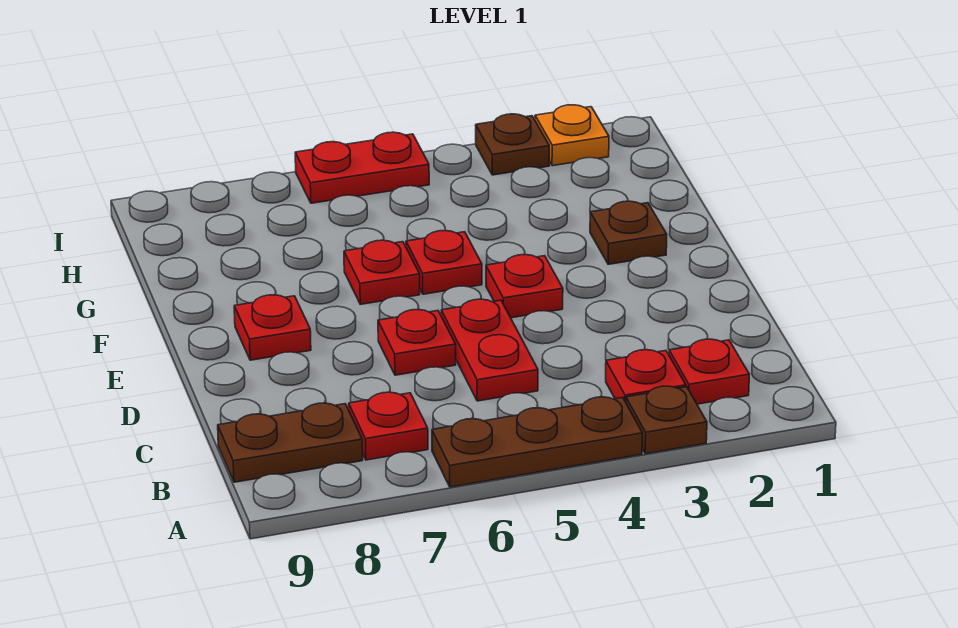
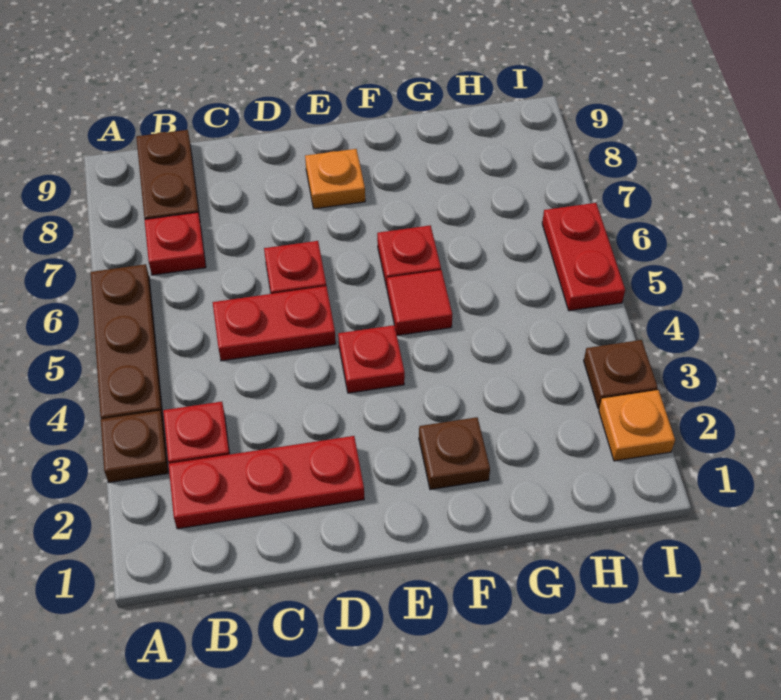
red plate B2 level 1 -> red plate B2:D2 level 1
red plate E8 level 1 -> orange plate E8 level 1
red plate F5 level 1 -> red tile F5 level 1

